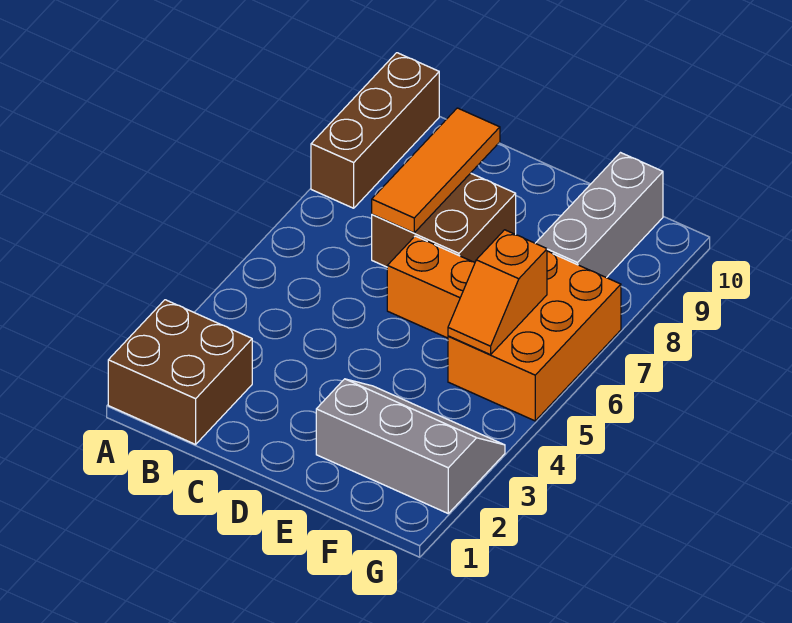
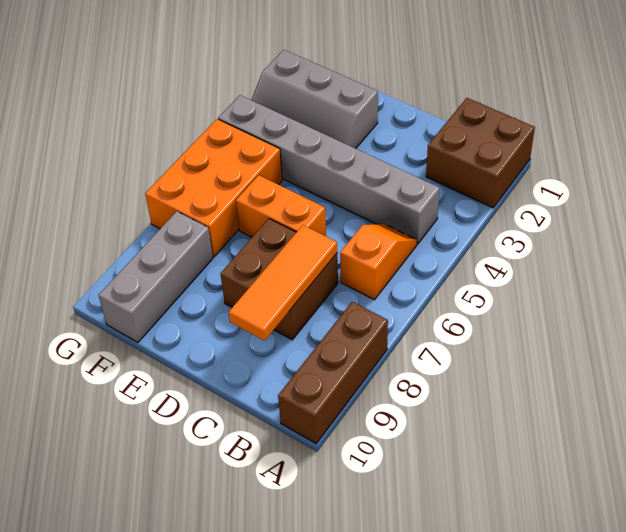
none -> grey brick B4:G4 level 1
orange slope F5:F6 level 2 top 6 -> orange slope B5:B6 level 1 top 6

